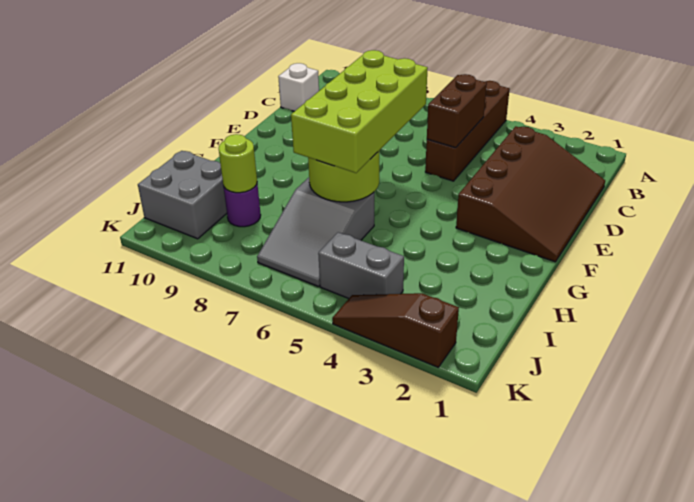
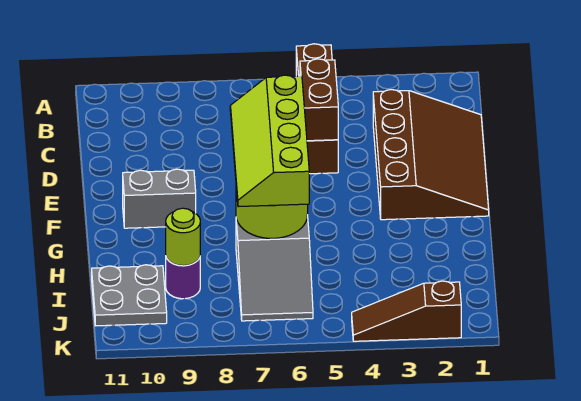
white brick C11 level 1 -> none
lime brick E6:H7 level 3 -> lime slope E6:H7 level 3 top 6
grey brick I10:J11 level 1 -> grey plate I10:J11 level 1
grey brick J4:J5 level 1 -> grey brick F9:F10 level 1

